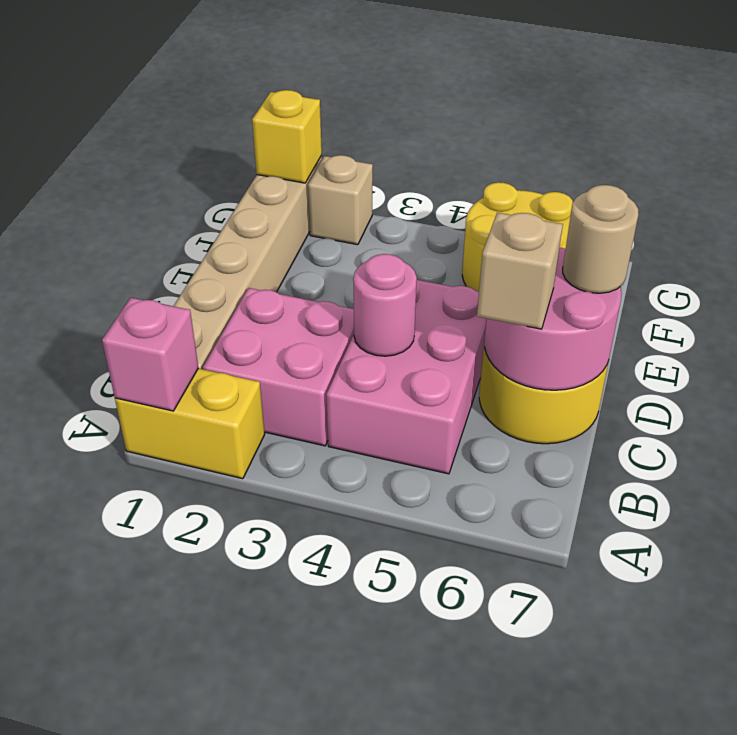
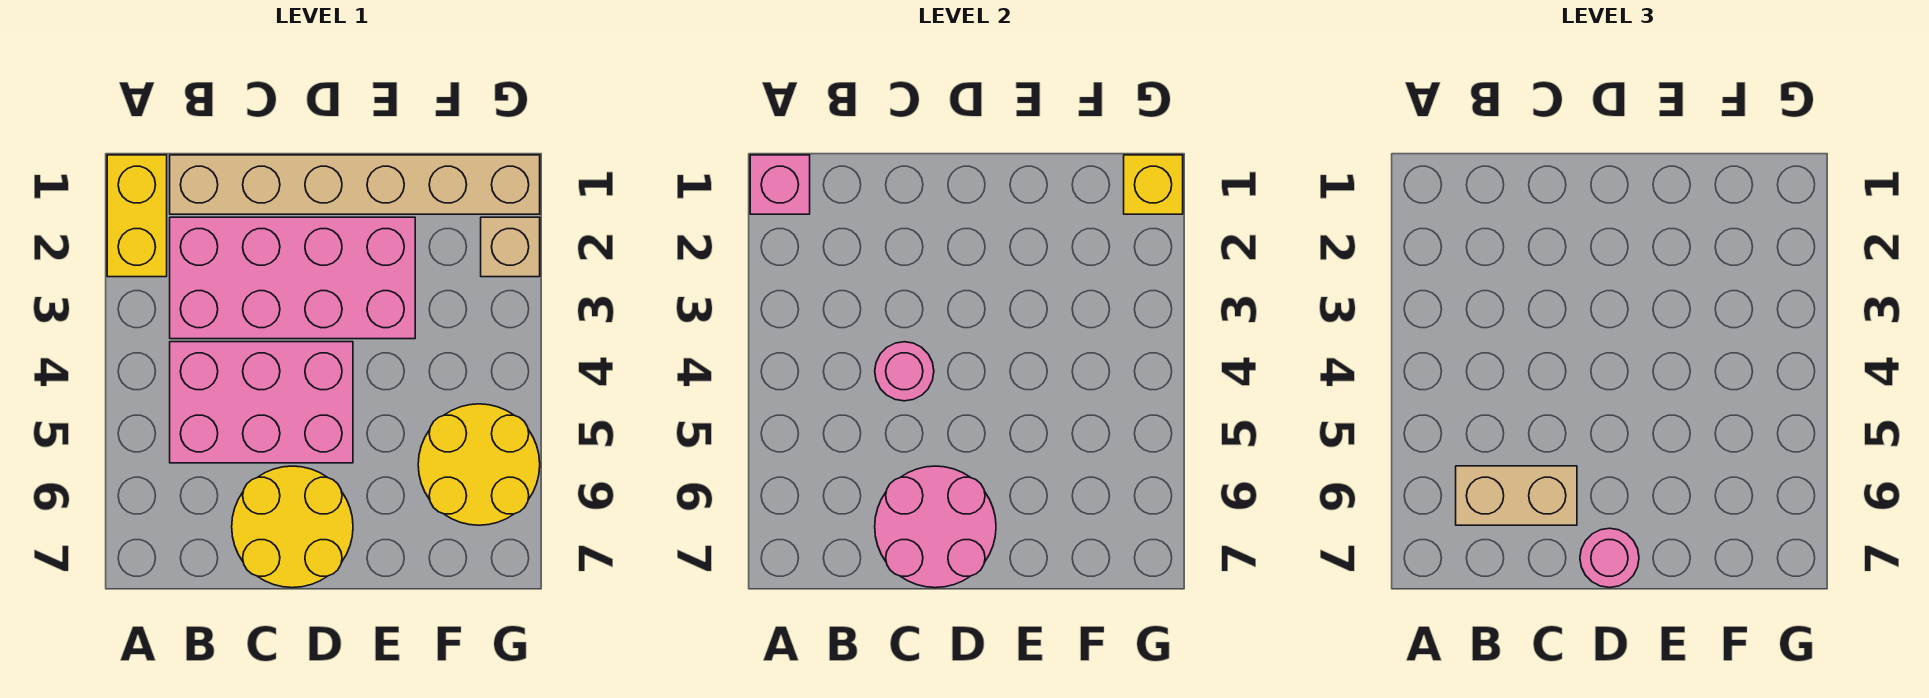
pink brick B2:C3 level 1 -> pink brick B2:E3 level 1
tan brick C6 level 3 -> tan brick B6:C6 level 3
tan round brick D7 level 3 -> pink round brick D7 level 3

